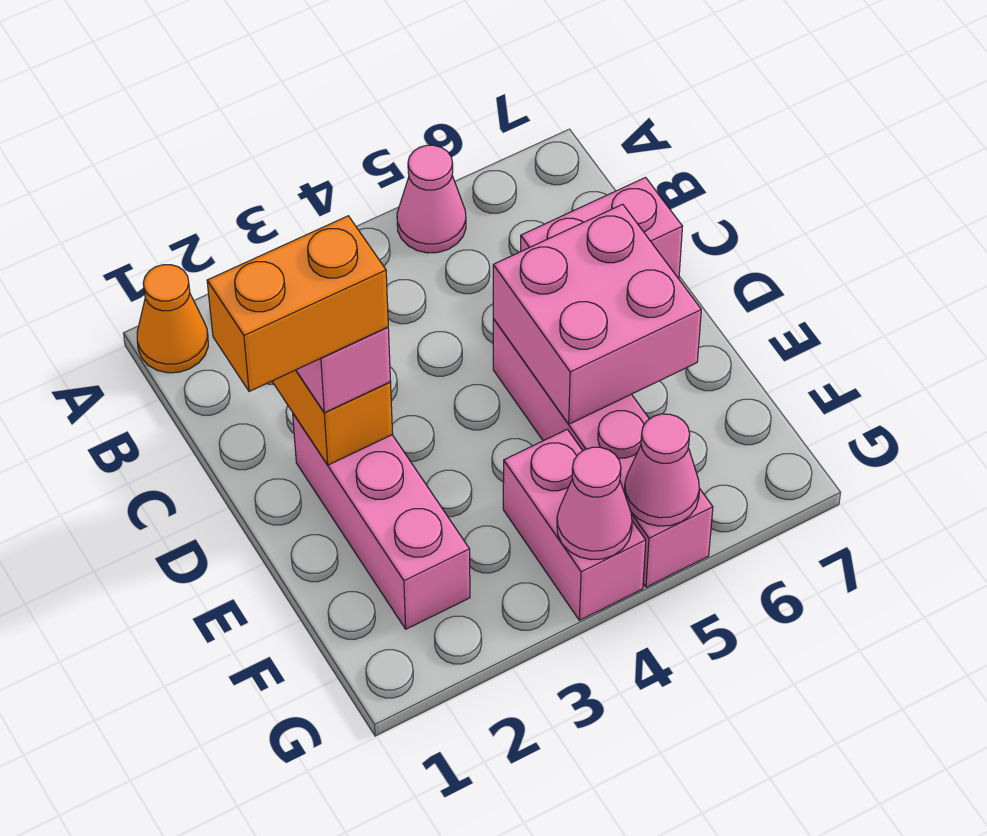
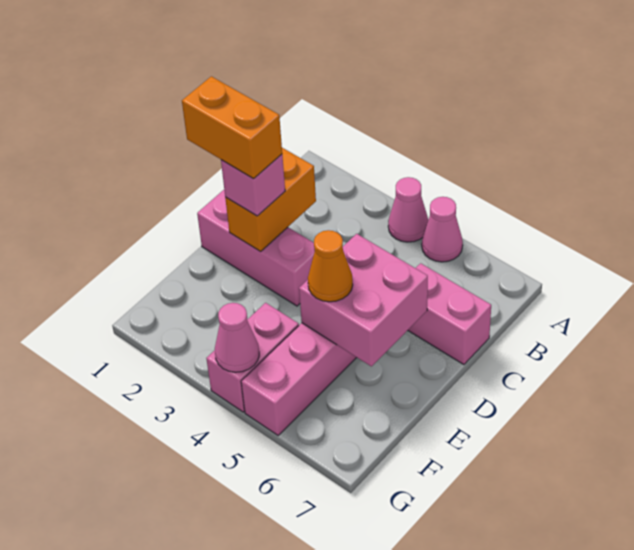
orange cone A1 level 1 -> orange cone E5 level 3
pink brick D2:F2 level 1 -> pink brick D1:D3 level 1
pink cone G5 level 2 -> pink cone A4 level 1

